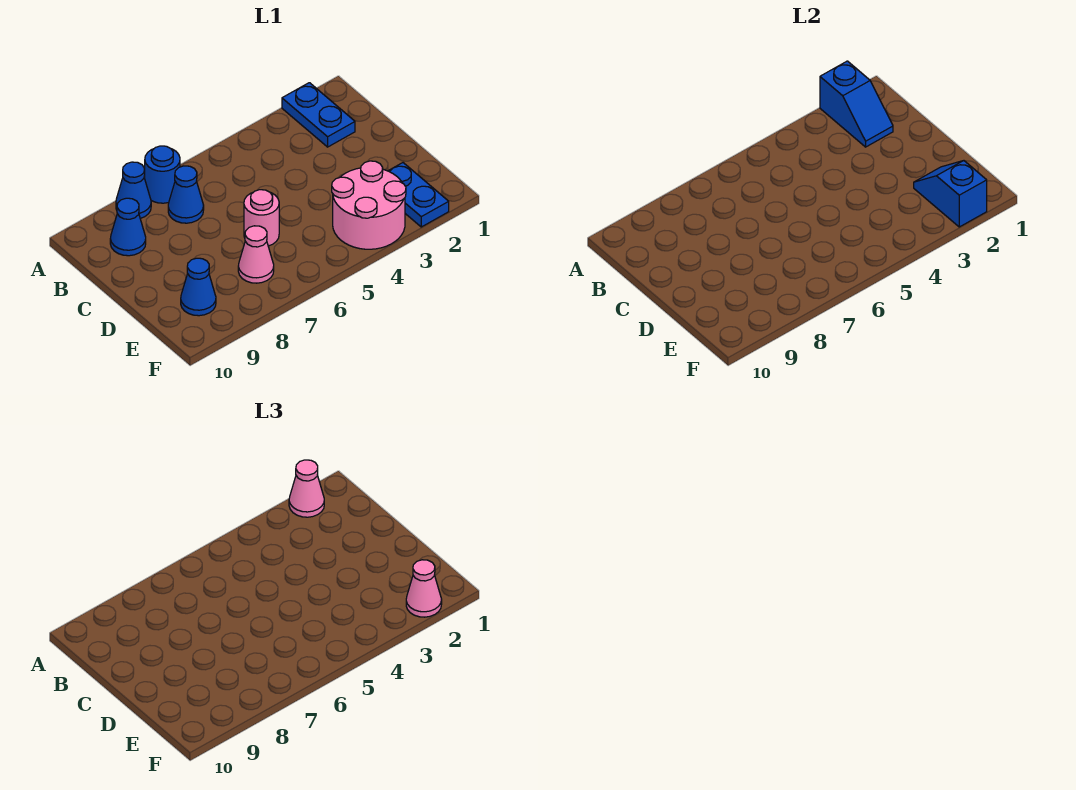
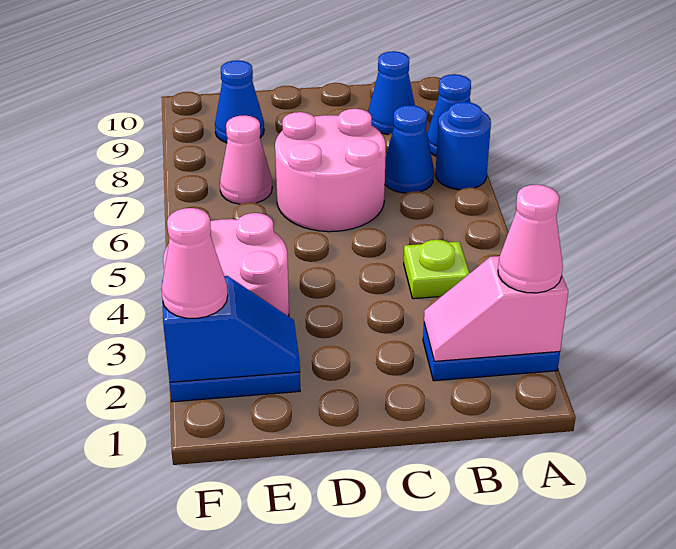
blue slope A2:B2 level 2 top A -> pink slope A2:B2 level 2 top A
none -> lime plate B4 level 1
pink round brick D6 level 1 -> pink round brick C6:D7 level 1

